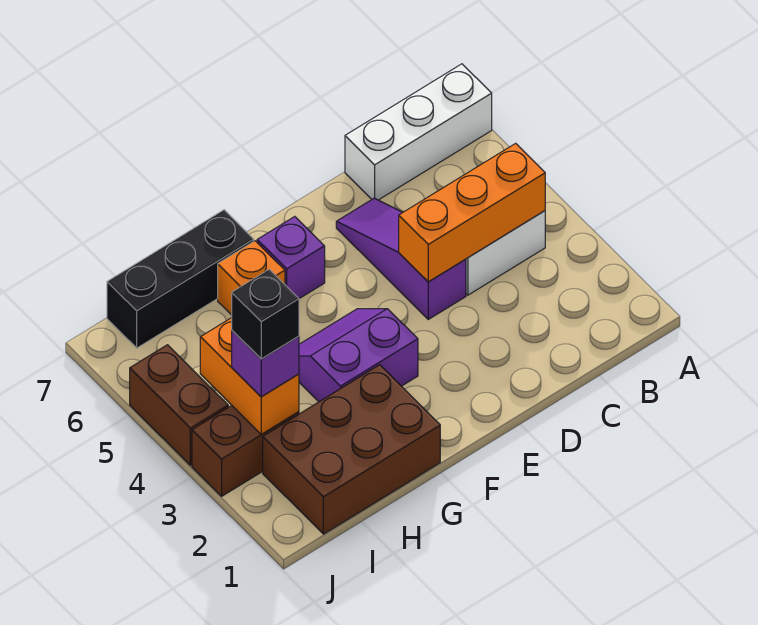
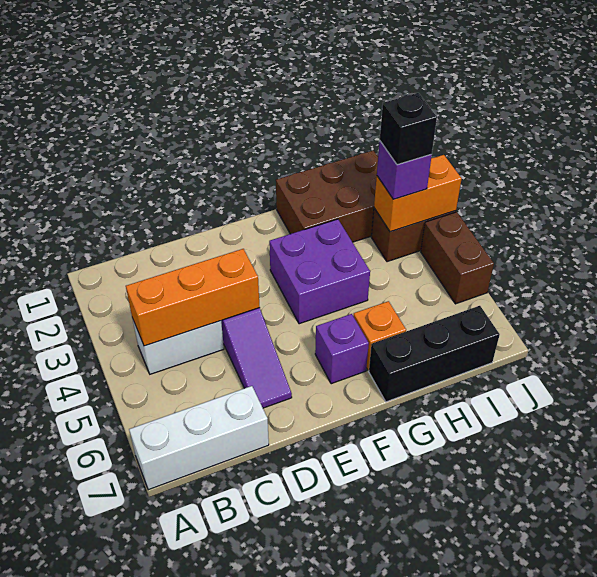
purple slope F3:G4 level 1 top 3 -> purple brick F3:G4 level 1
orange brick I3:I4 level 2 -> orange brick I3:J3 level 2

